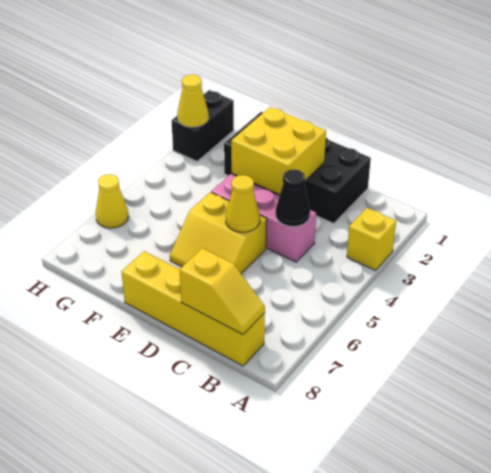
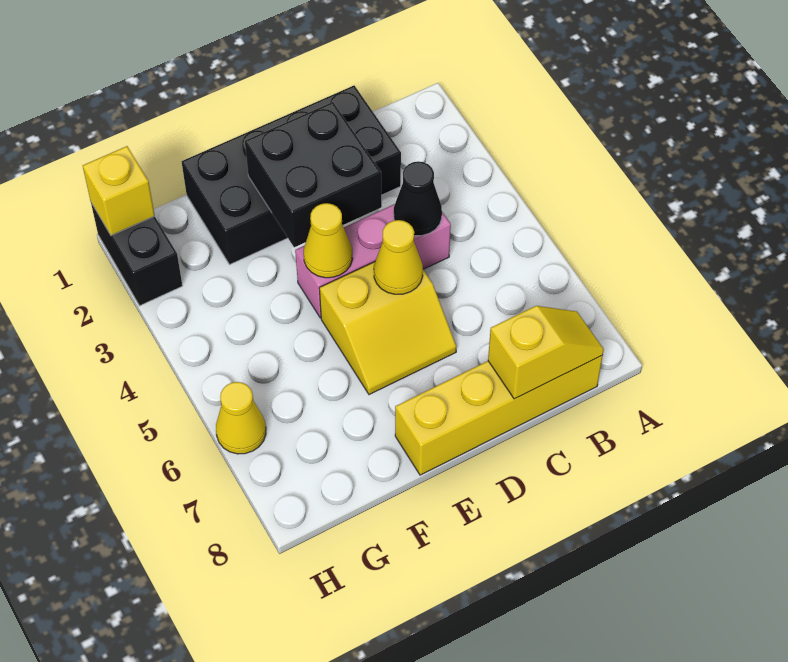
yellow brick A3 level 1 -> yellow brick H1 level 2
yellow brick D2:E3 level 2 -> black brick D2:E3 level 2
yellow cone H2 level 2 -> yellow cone E4 level 2

